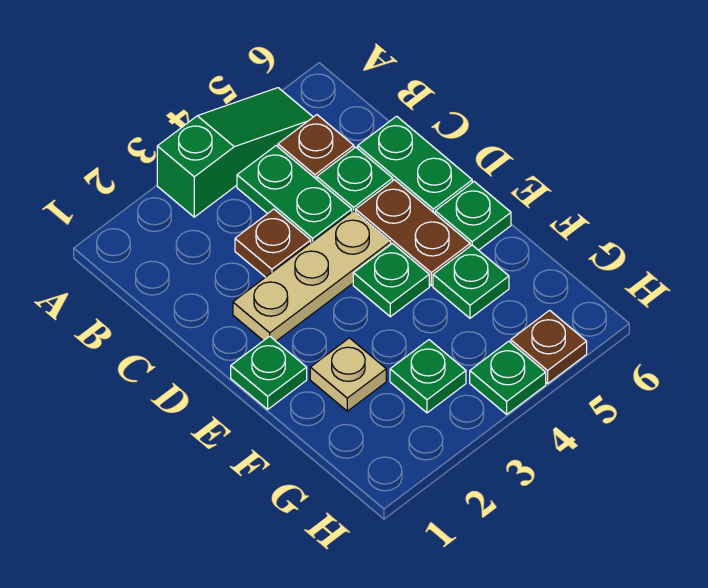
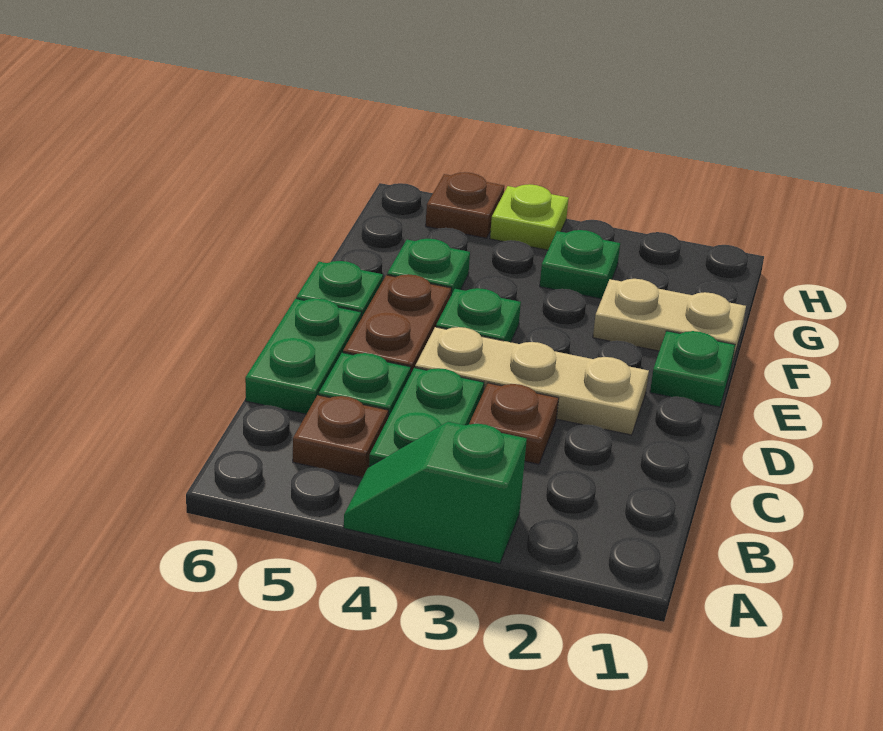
green slope A3:A5 level 1 top 3 -> green slope A3:A4 level 1 top 3
tan plate F2 level 1 -> tan plate F1:F2 level 1
green plate H4 level 1 -> lime plate H4 level 1

